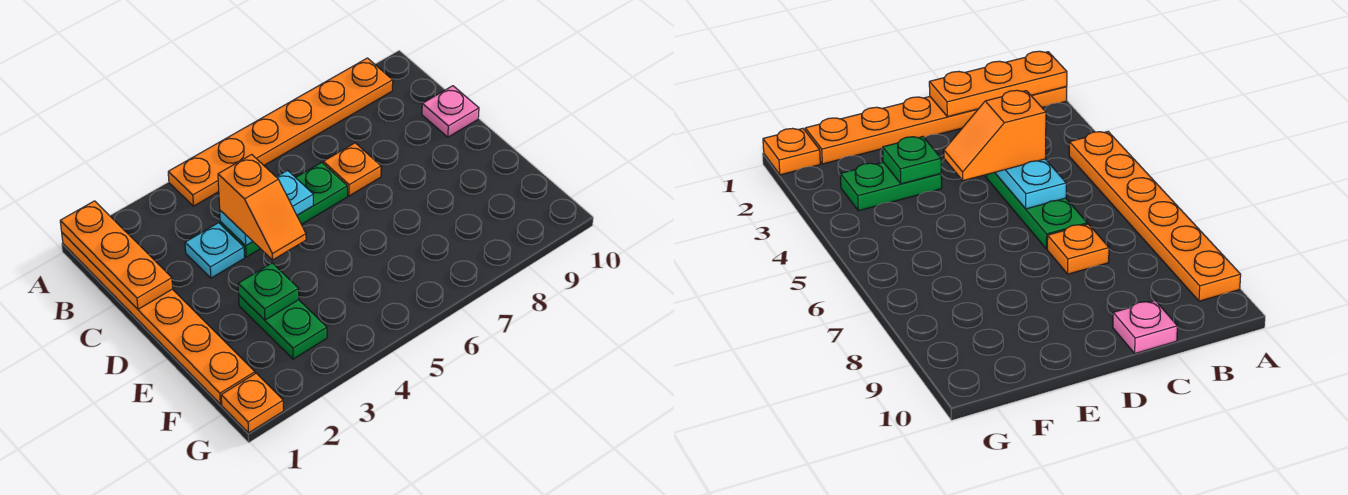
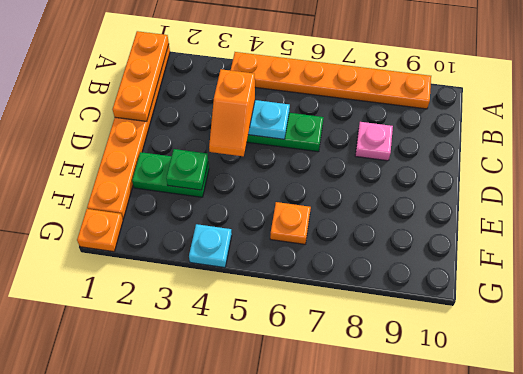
cyan plate C3 level 1 -> cyan plate G4 level 1
orange plate C7 level 1 -> orange plate F6 level 1
pink plate C10 level 1 -> pink plate C8 level 1
green plate E3:F3 level 1 -> green plate E2:E3 level 1

